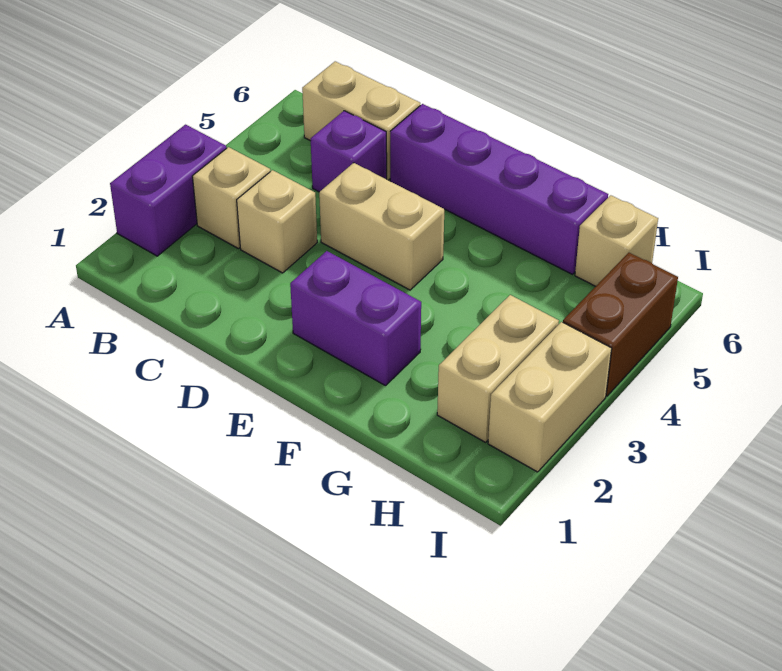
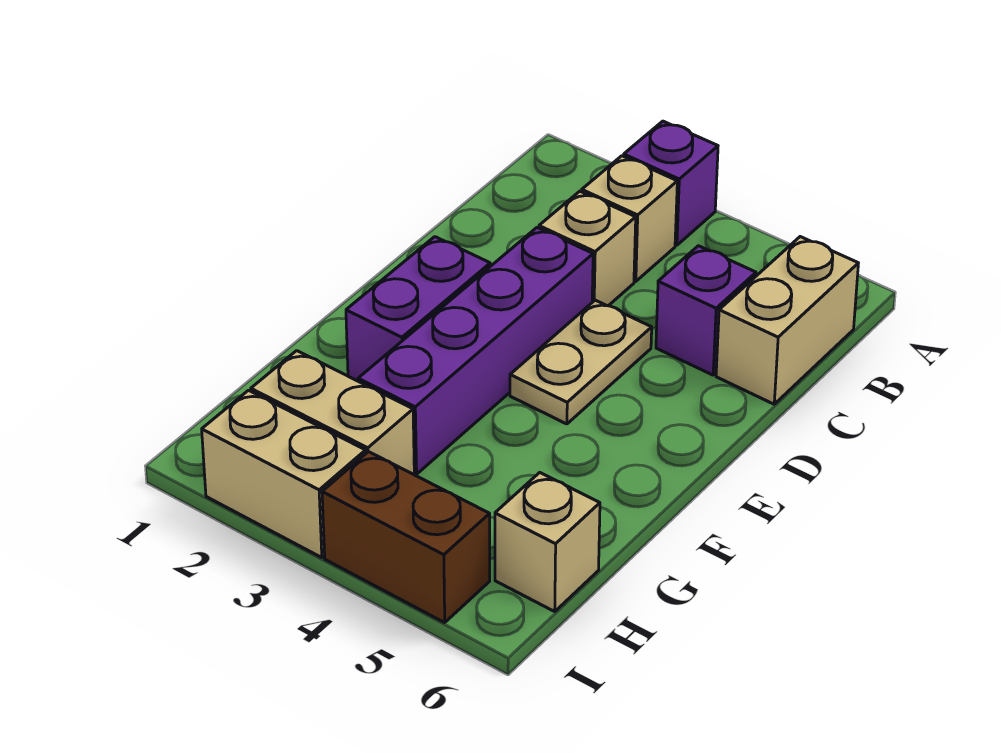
purple brick A2:A3 level 1 -> purple brick A3 level 1
tan brick D4:E4 level 1 -> tan plate D4:E4 level 1
purple brick D6:G6 level 1 -> purple brick D3:G3 level 1

